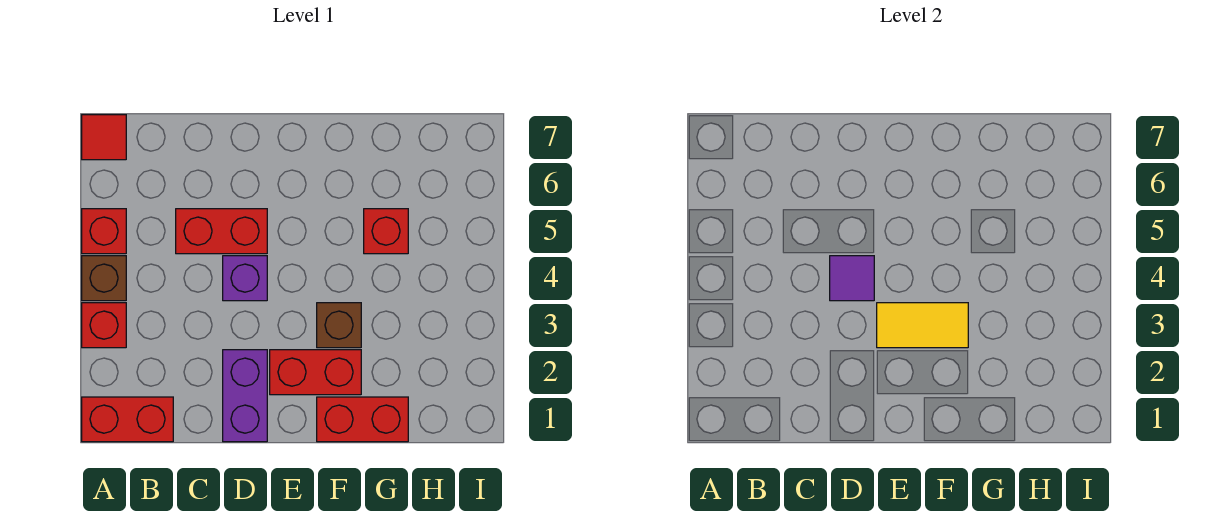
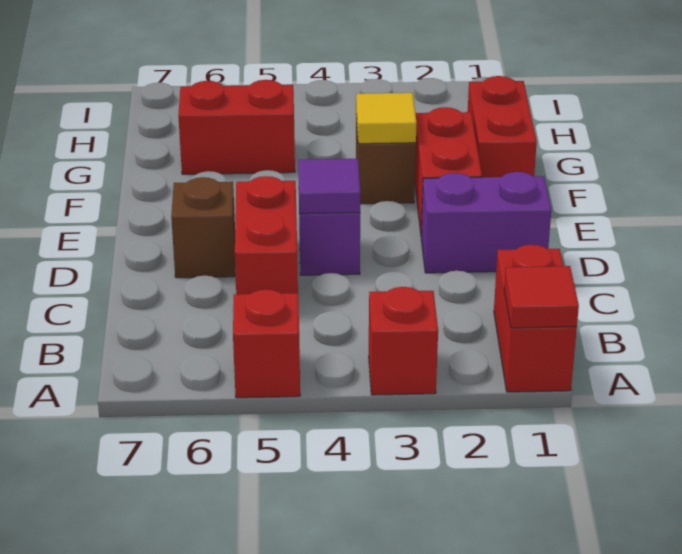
brown brick A4 level 1 -> brown brick D6 level 1
red tile A7 level 1 -> red tile A1 level 2
yellow tile E3:F3 level 2 -> yellow tile F3 level 2
red brick G5 level 1 -> red brick G5:G6 level 1

